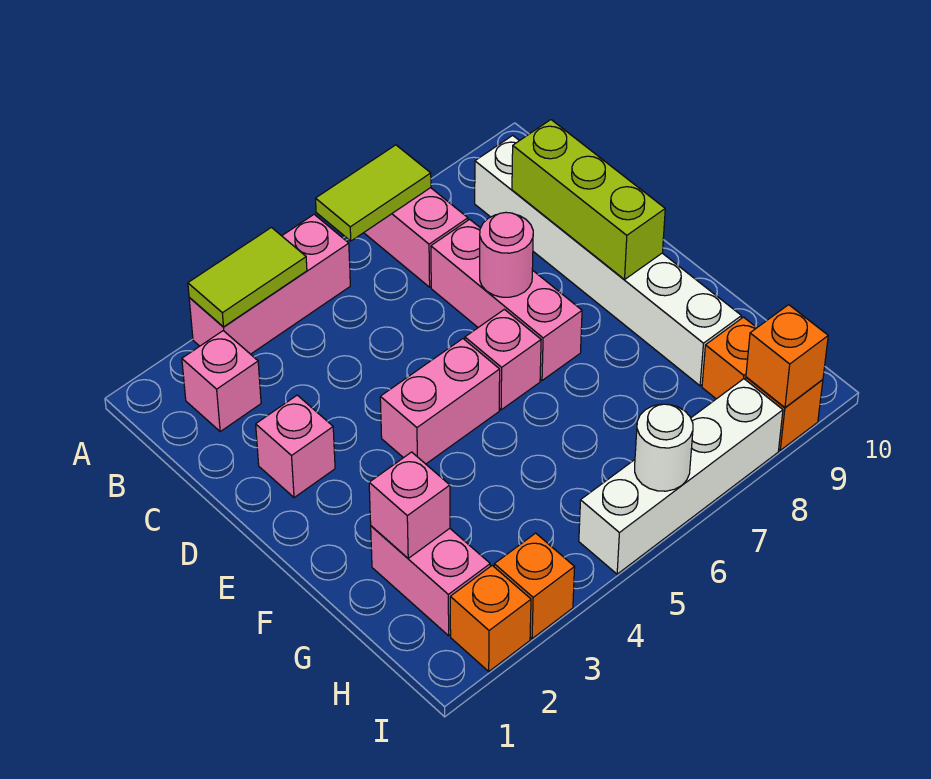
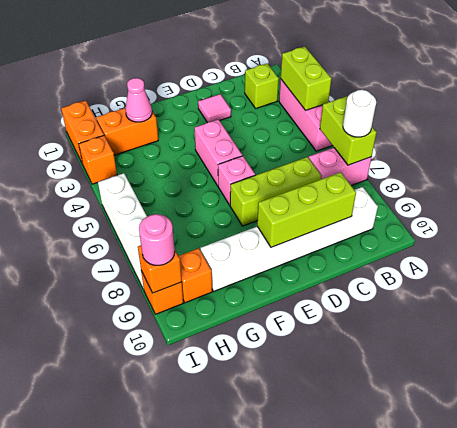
lime tile A3:A4 level 2 -> lime brick A3:A4 level 2
lime tile A6:A7 level 2 -> lime brick A6:A7 level 2
pink brick B2 level 1 -> lime brick B2 level 1
pink brick C7:E7 level 1 -> lime brick C7:E7 level 1
pink brick D2 level 1 -> pink tile D2 level 1
pink round brick D7 level 2 -> pink round brick I9 level 3
pink brick G2:H2 level 1 -> orange brick G2:H2 level 1
pink brick G2 level 2 -> pink cone G2 level 2
orange brick I2 level 1 -> orange brick I1:I2 level 1
white round brick I6 level 2 -> white round brick A7 level 3

